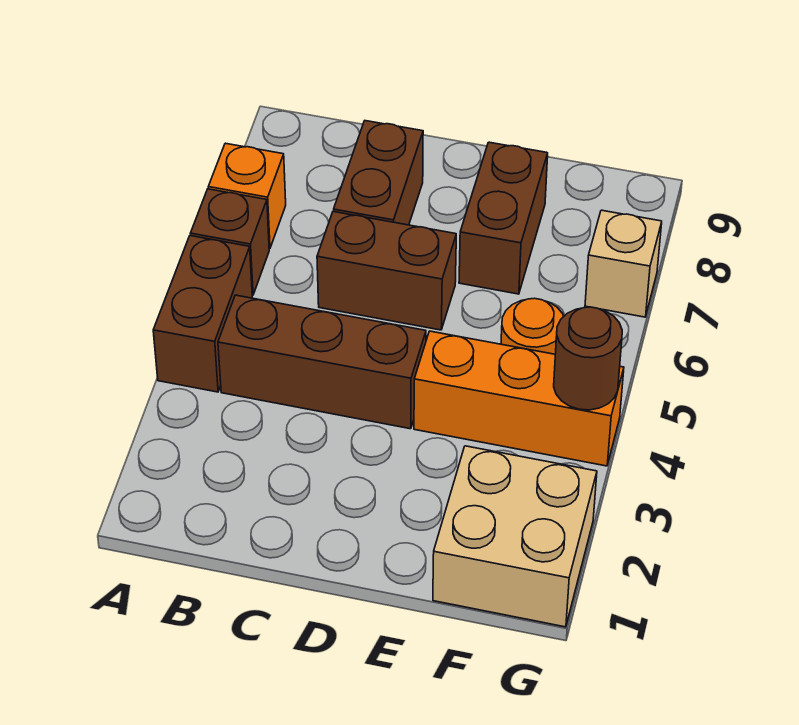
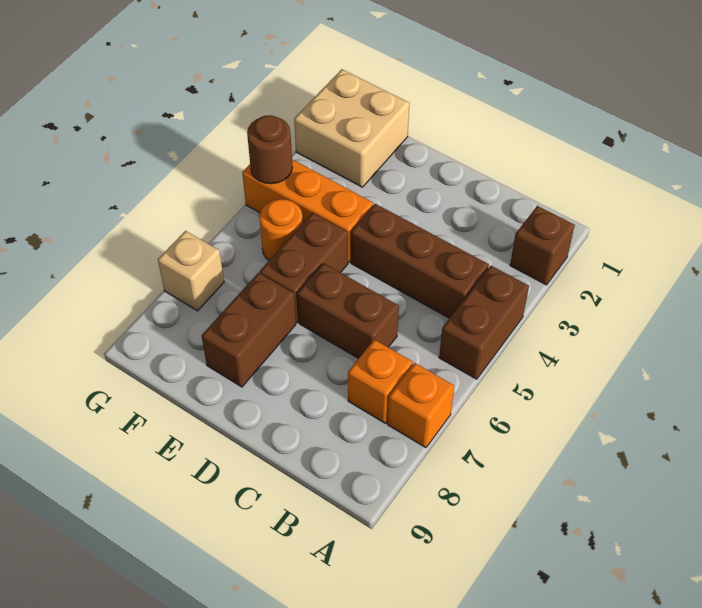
brown brick A6 level 1 -> brown brick A2 level 1
none -> orange brick B7 level 1
brown brick C7:C8 level 1 -> brown brick E5:E6 level 1

